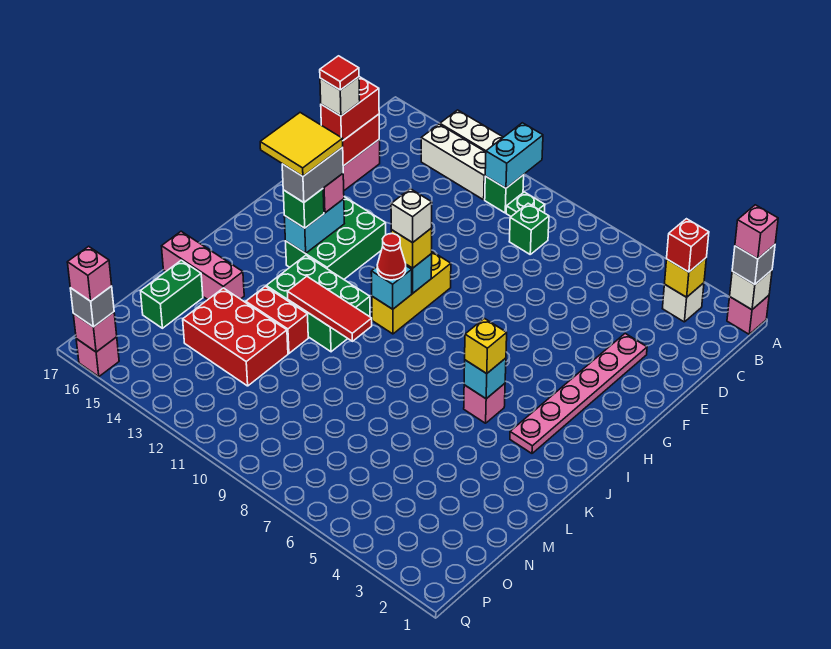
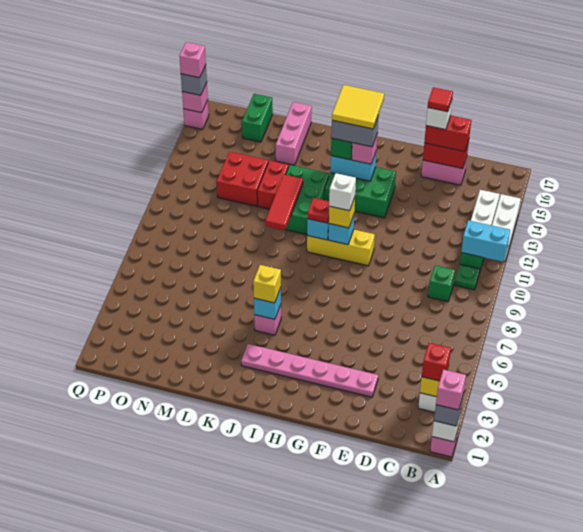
red cone I10 level 3 -> red plate I10 level 3
red brick M12:N14 level 1 -> red brick M12:N13 level 1
green brick M16:N16 level 1 -> green brick N16:N17 level 1

